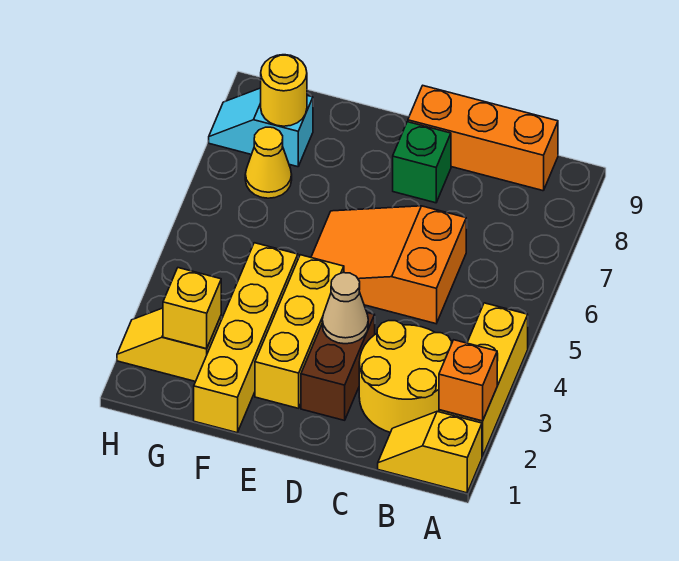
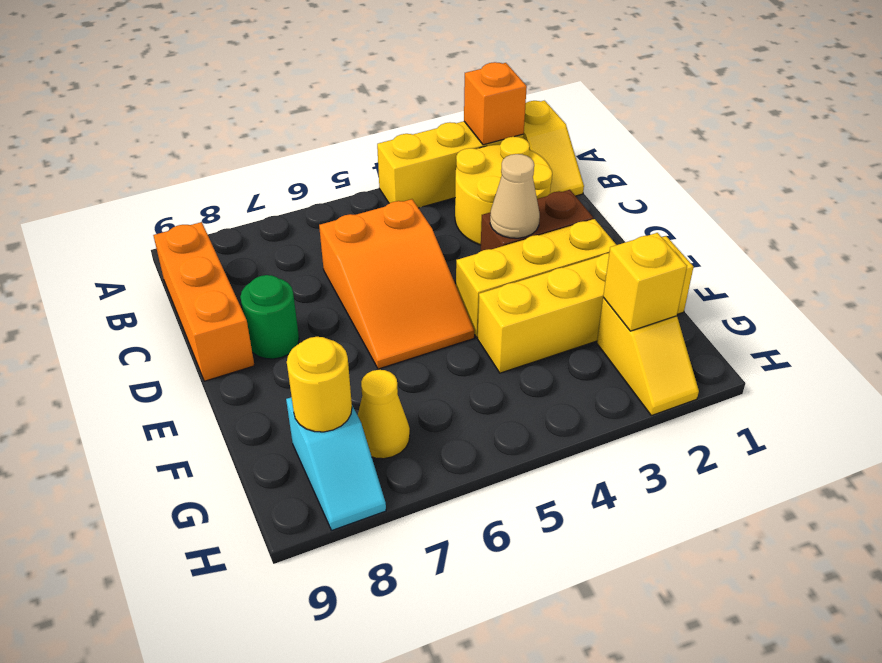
green brick D8 level 1 -> green round brick D8 level 1

